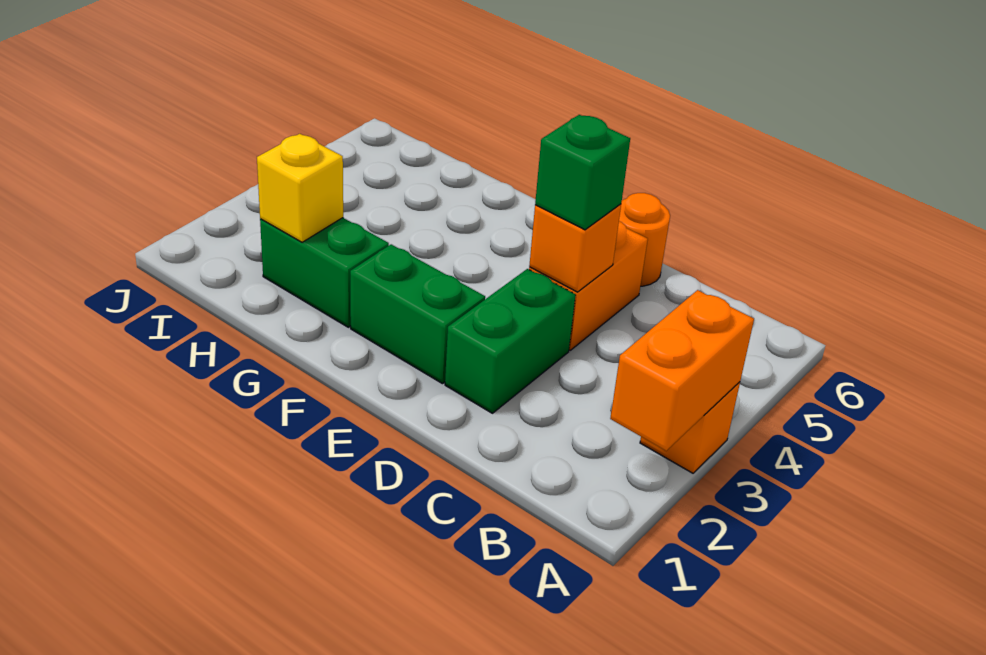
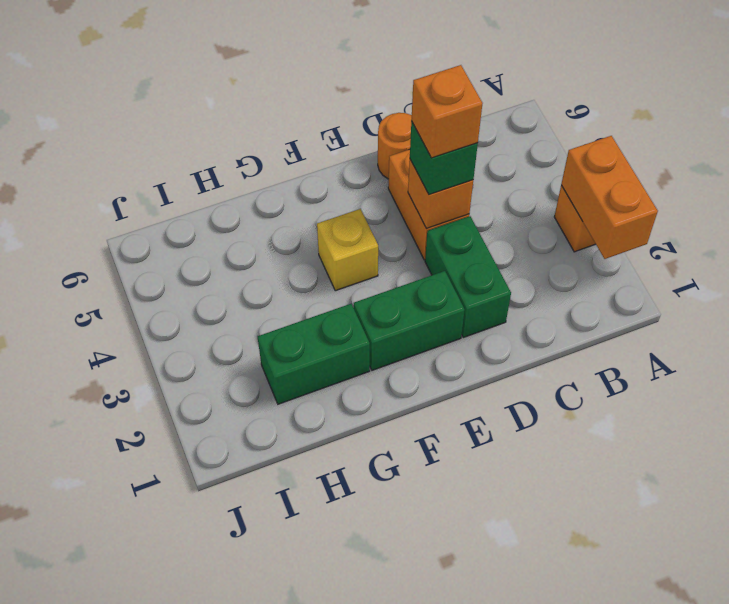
none -> orange brick D4 level 4
yellow brick H2 level 2 -> yellow brick F4 level 1

